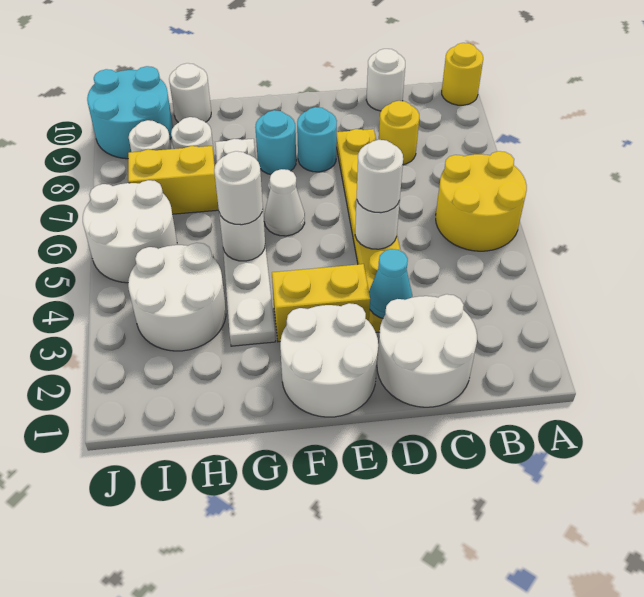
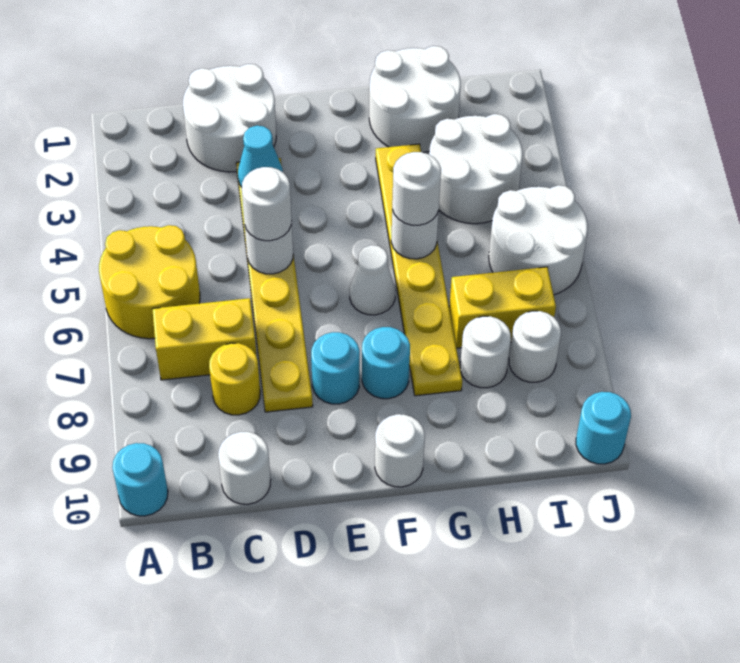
yellow round brick A10 level 1 -> cyan round brick A10 level 1
white round brick E1:F2 level 1 -> white round brick G1:H2 level 1
yellow brick E3:F3 level 1 -> yellow brick B7:C7 level 1
white plate G3:G8 level 1 -> yellow plate G3:G8 level 1
white round brick H10 level 1 -> white round brick F10 level 1
cyan round brick I9:J10 level 1 -> cyan round brick J10 level 1

